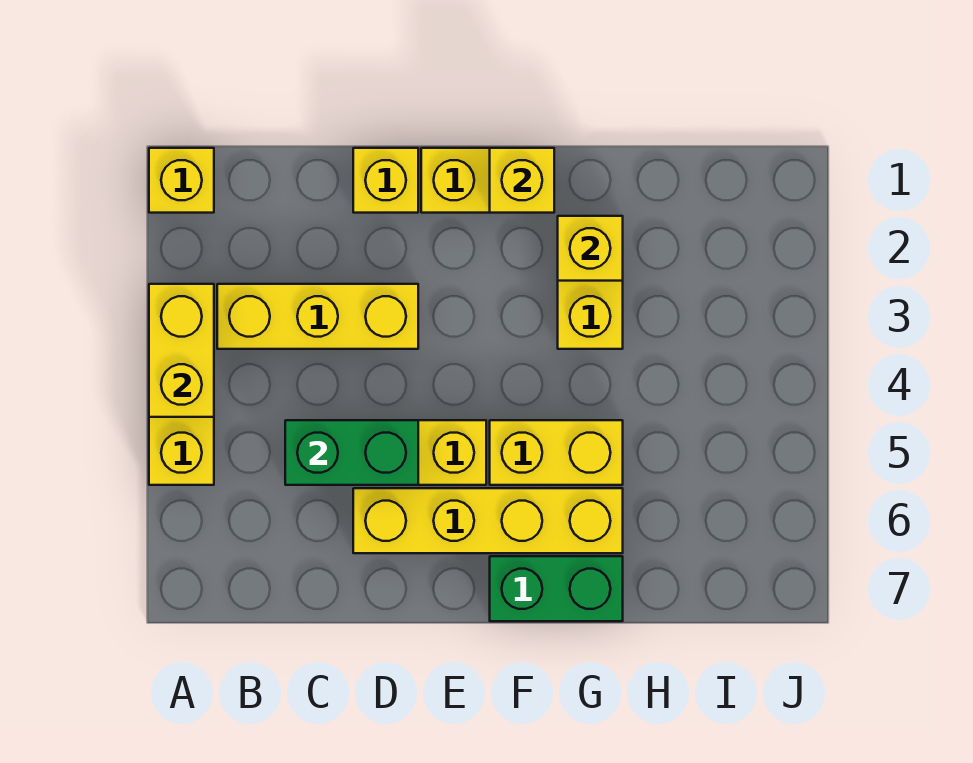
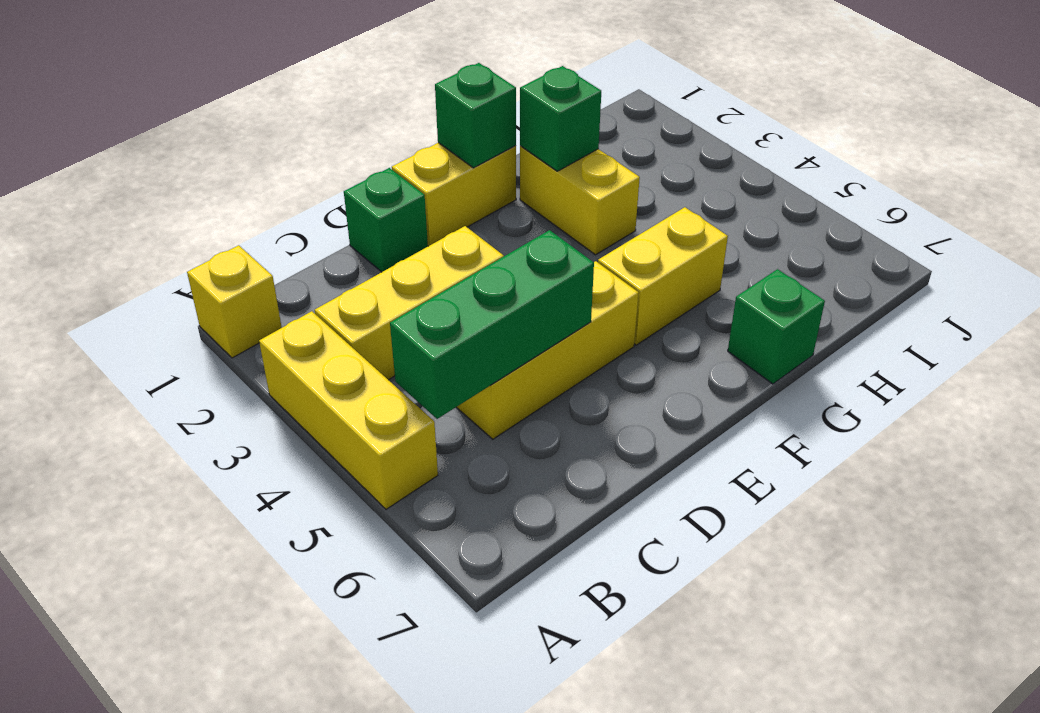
yellow brick A3:A4 level 2 -> none
green brick C5:D5 level 2 -> green brick B5:D5 level 2
yellow brick D1 level 1 -> green brick D1 level 1
yellow brick D6:G6 level 1 -> none
yellow brick F1 level 2 -> green brick F1 level 2
green brick F7:G7 level 1 -> green brick G7 level 1
yellow brick G2 level 2 -> green brick G2 level 2

